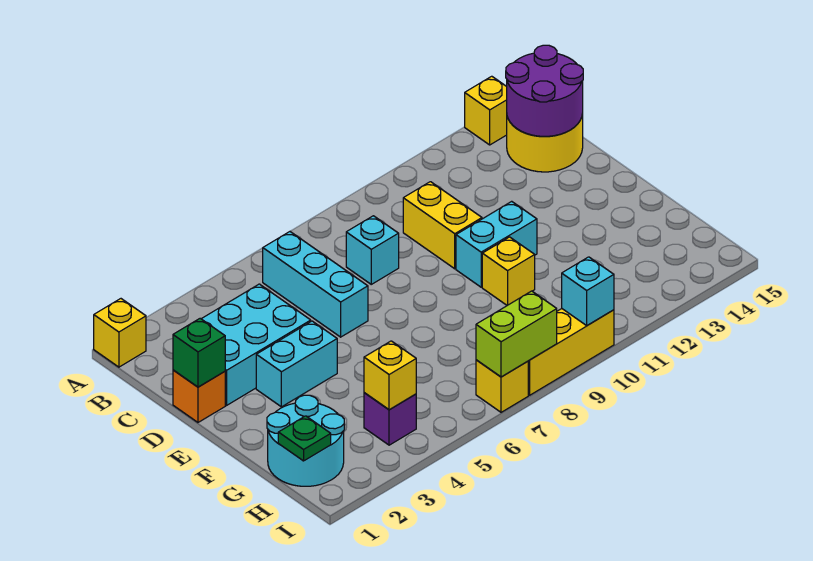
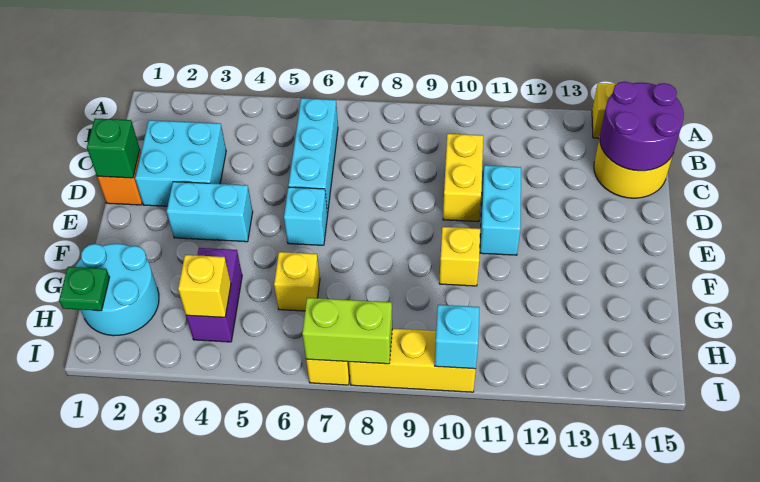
yellow brick A1 level 1 -> yellow brick G6 level 1
cyan brick C2:D4 level 1 -> cyan brick C2:D3 level 1
cyan brick C8 level 1 -> cyan brick E6 level 1
cyan brick E10:E11 level 1 -> cyan brick D11:E11 level 1
purple brick H4 level 1 -> purple brick G4:H4 level 1

